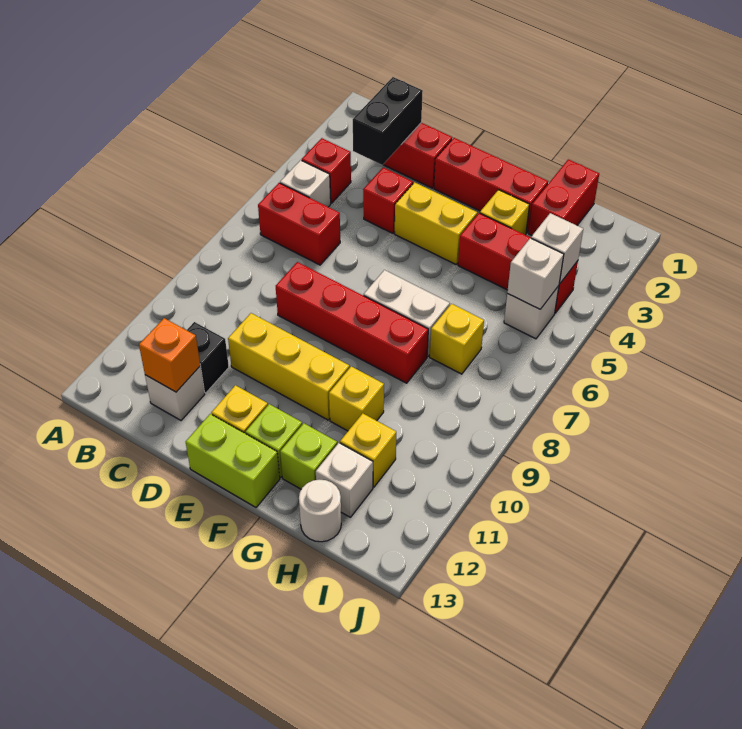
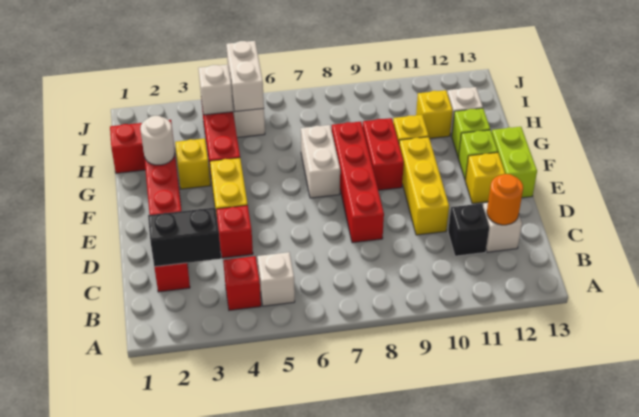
red brick B6:C6 level 1 -> red brick F9:G9 level 1
orange brick C12 level 2 -> orange round brick C12 level 2
yellow brick H7 level 1 -> none
white round brick H13 level 1 -> white round brick G2 level 2
white brick I5 level 2 -> white brick I5:J5 level 2

